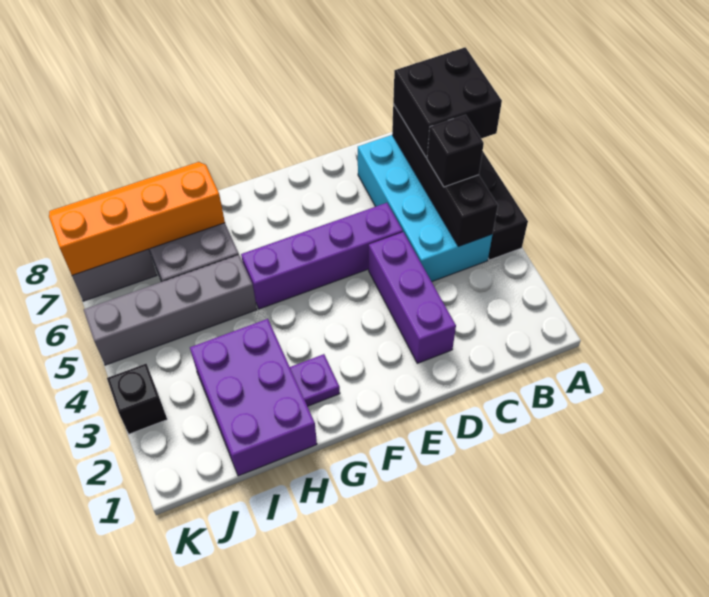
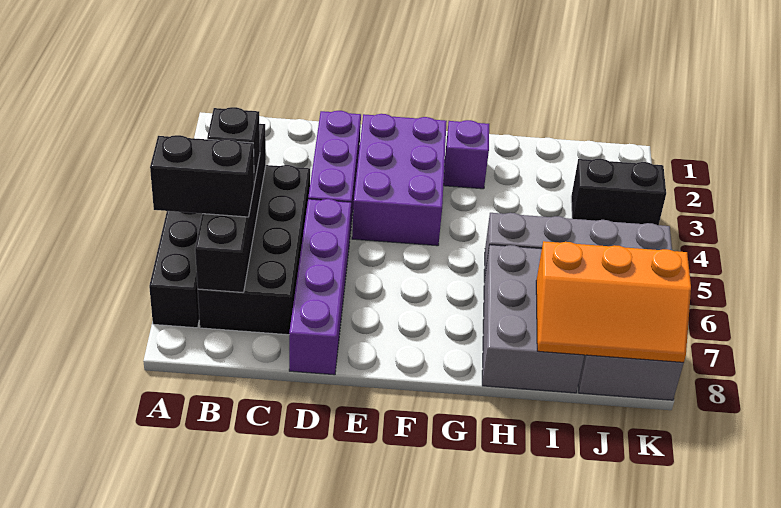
black brick A6:B7 level 3 -> black brick A6:B6 level 3
cyan brick B4:C7 level 1 -> black brick B4:C7 level 1
purple brick D5:G5 level 1 -> purple brick D5:D8 level 1
purple plate G2 level 1 -> purple brick G2 level 1
purple brick H1:I3 level 1 -> purple brick E2:F4 level 1
orange slope H7:K8 level 2 top 7 -> orange slope I7:K8 level 2 top 7
black brick K3 level 1 -> black brick J3:K3 level 1

